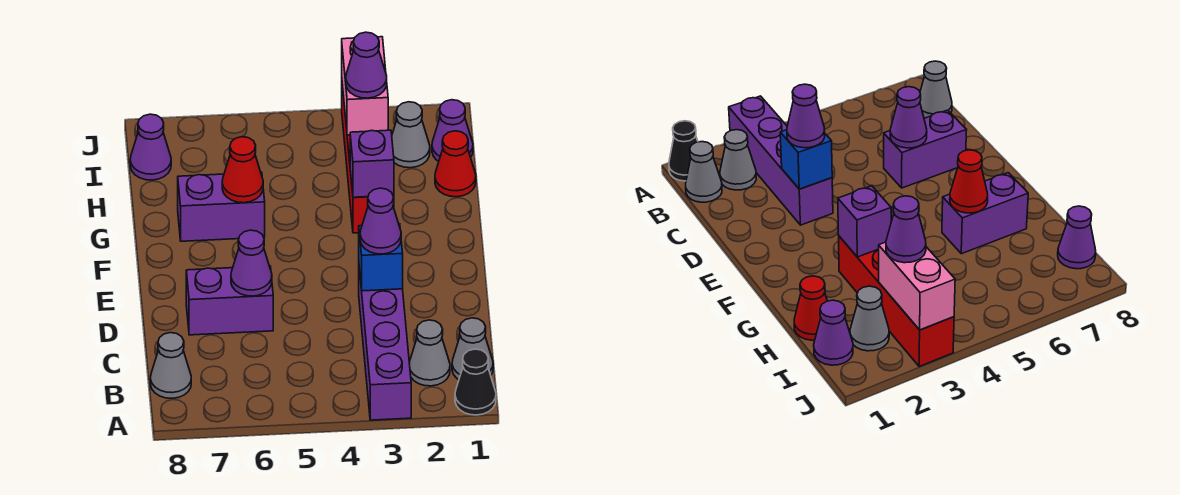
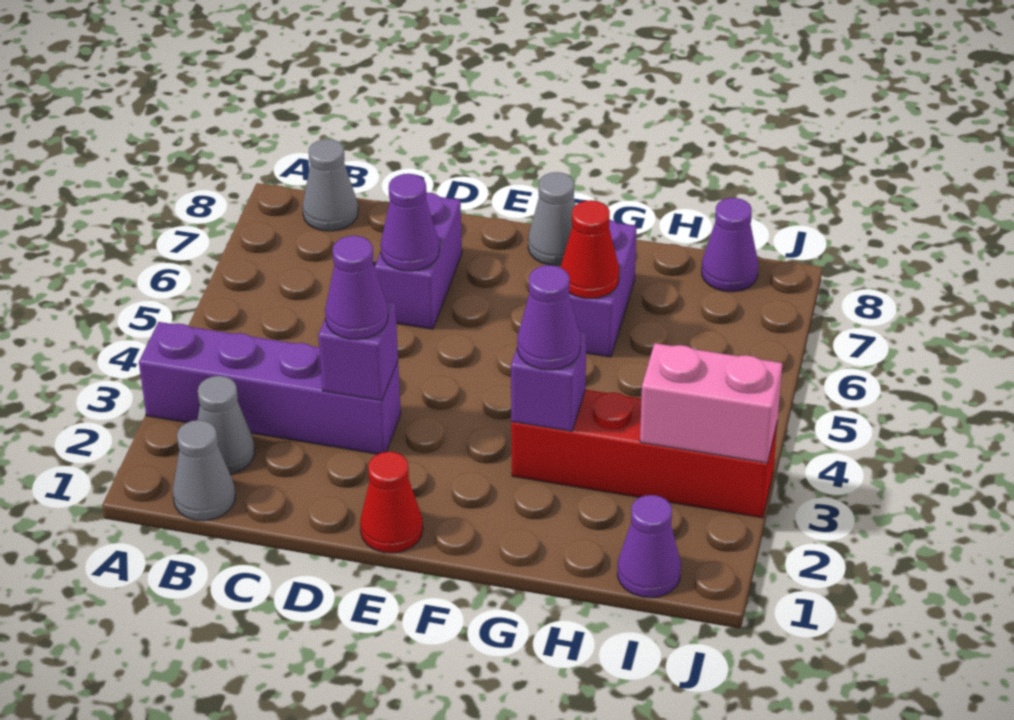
black cone A1 level 1 -> none
blue brick D3 level 2 -> purple brick D3 level 2
red cone H1 level 1 -> red cone E1 level 1
grey cone I2 level 1 -> grey cone F8 level 1
purple cone I3 level 3 -> purple cone G3 level 3

